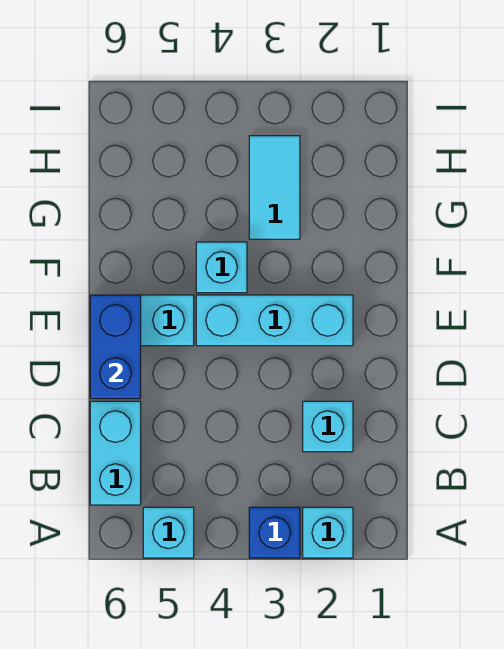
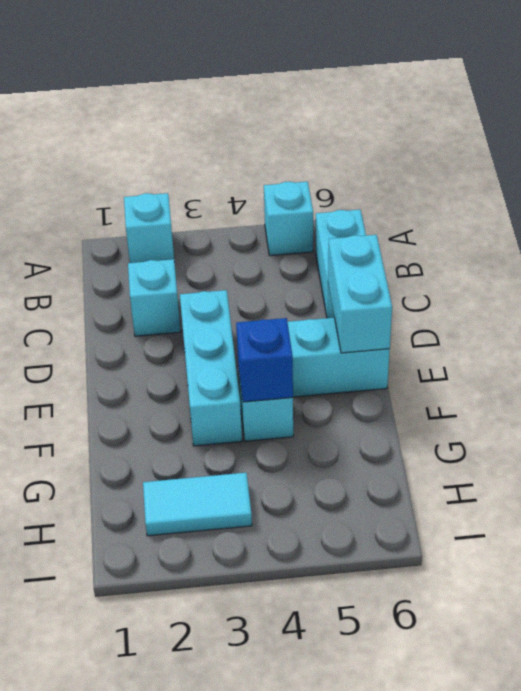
blue brick A3 level 1 -> blue brick F4 level 2
blue brick D6:E6 level 2 -> cyan brick D6:E6 level 2
cyan brick E2:E4 level 1 -> cyan brick D3:F3 level 1
cyan tile G3:H3 level 1 -> cyan tile H2:H3 level 1

